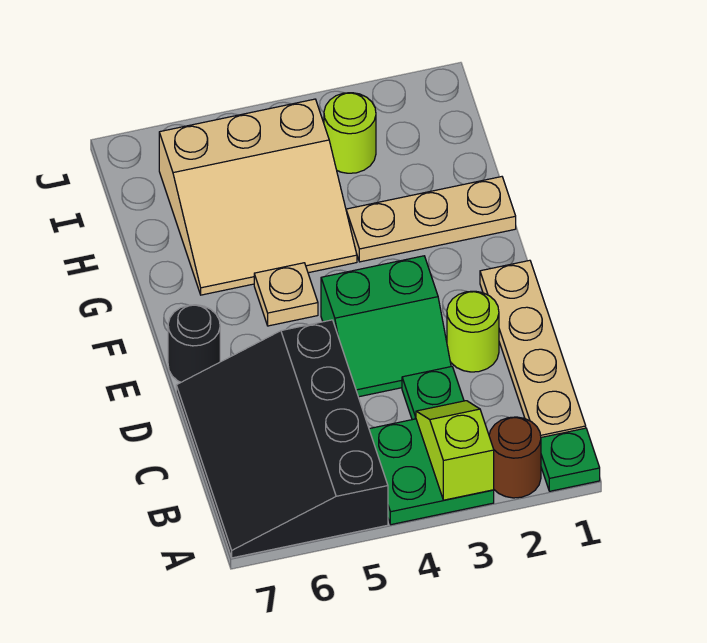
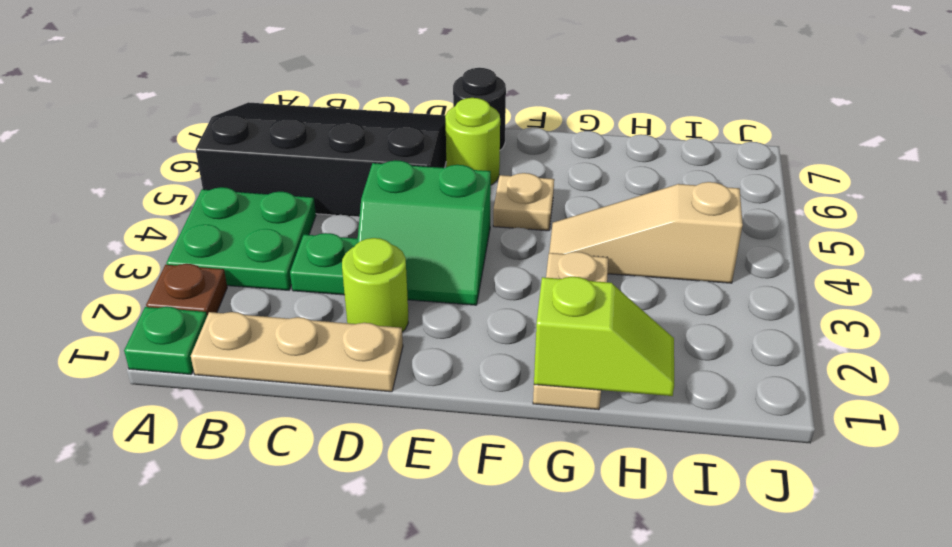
brown round brick A2 level 1 -> brown plate A2 level 1
lime slope A3:B3 level 2 top A -> lime slope G1:H1 level 2 top G
tan plate B1:E1 level 1 -> tan plate B1:D1 level 1
green slope D3:E4 level 1 top E -> green slope D3:E4 level 1 top 4
tan slope G4:I6 level 1 top I -> tan slope G4:I4 level 1 top I
lime round brick I3 level 1 -> lime round brick E6 level 1

